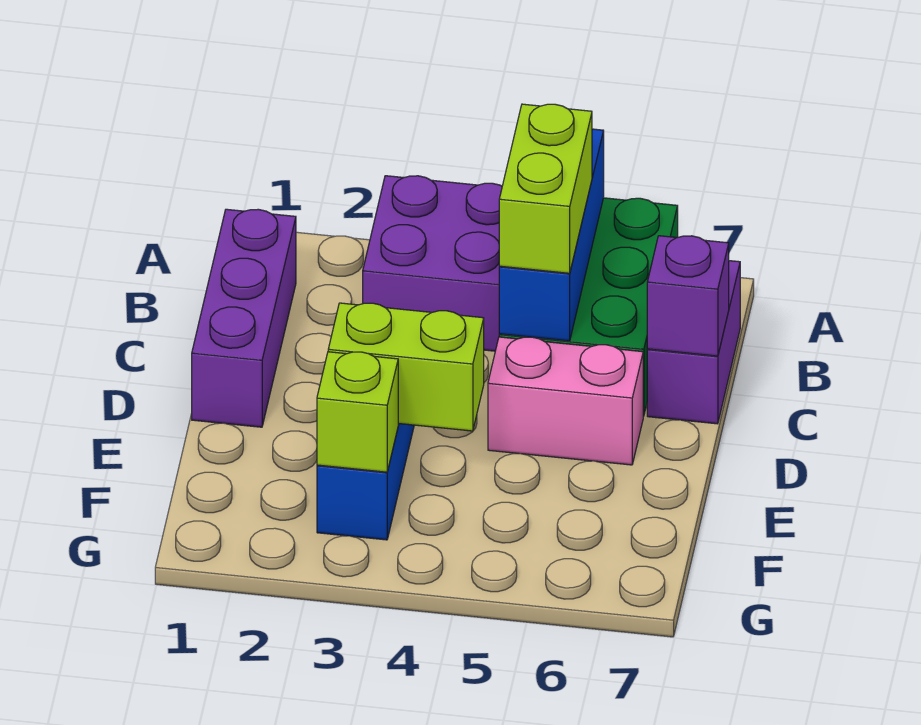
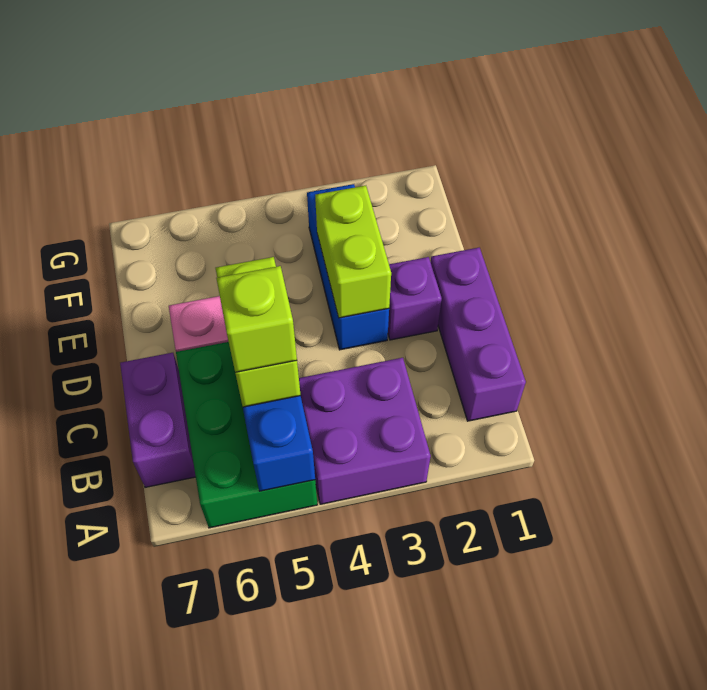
purple brick C7 level 2 -> purple brick D2 level 1
lime brick E3:E4 level 2 -> lime brick D3:E3 level 2
lime brick F3 level 2 -> lime brick B5 level 4

